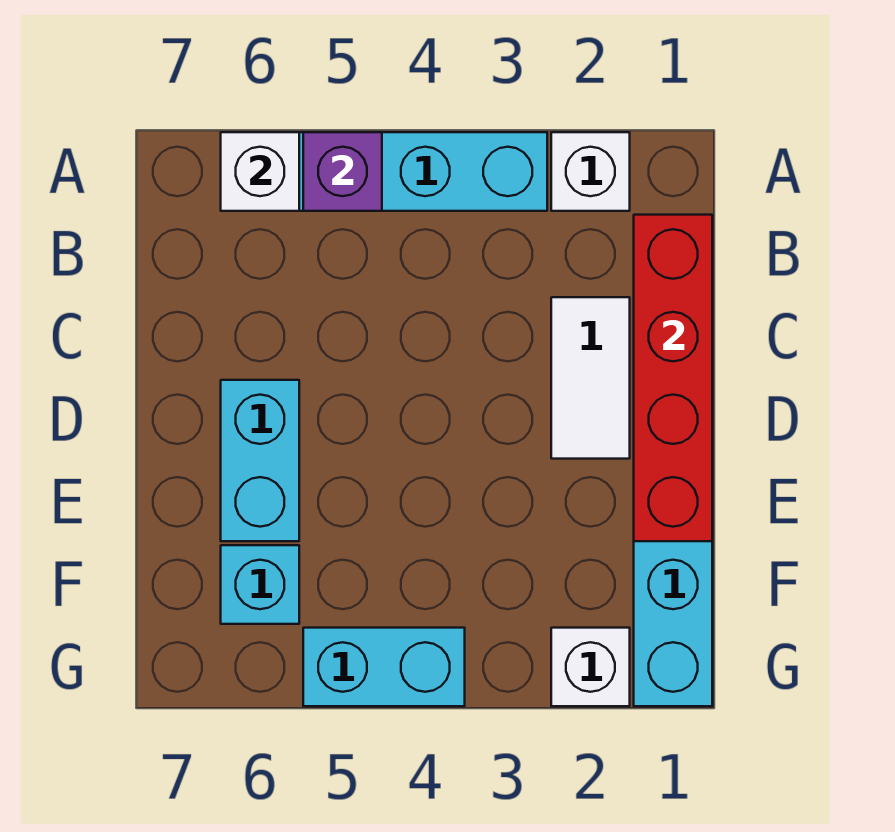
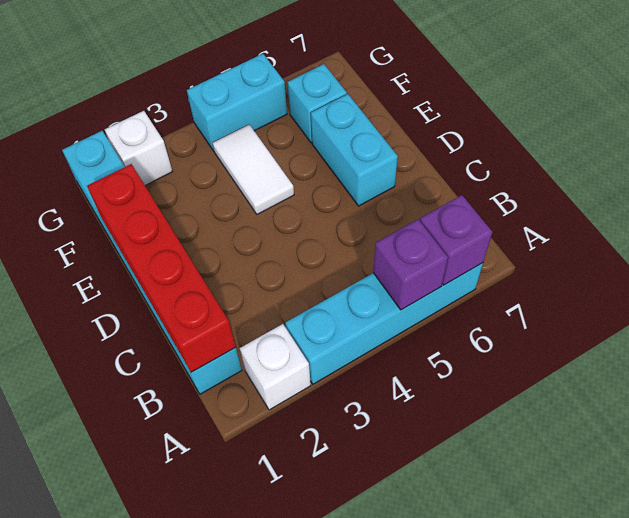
white brick A6 level 2 -> purple brick A6 level 2
white tile C2:D2 level 1 -> white tile E4:F4 level 1

